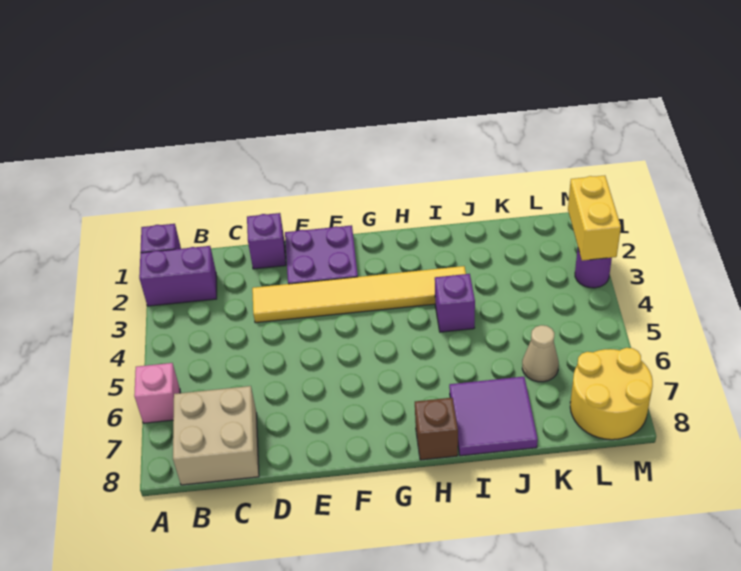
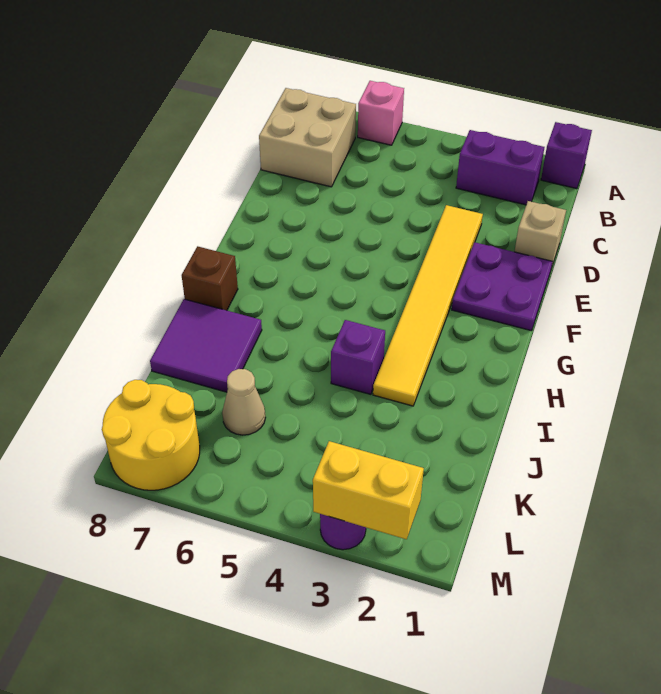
purple brick A2:B2 level 1 -> purple brick B2:B3 level 1
purple brick D1 level 1 -> tan brick D1 level 1

